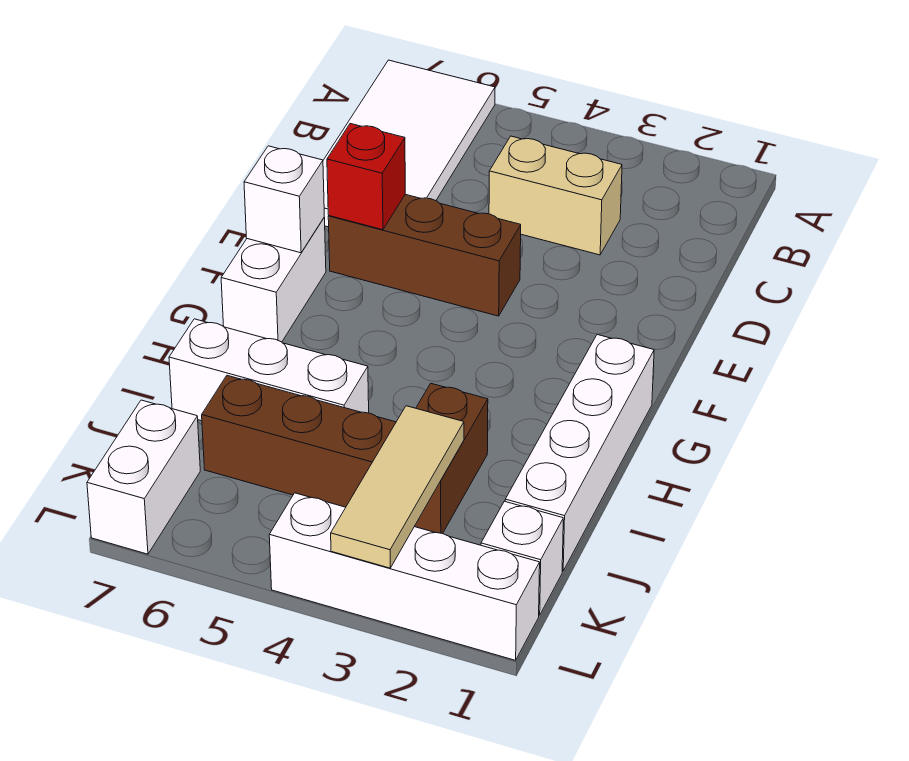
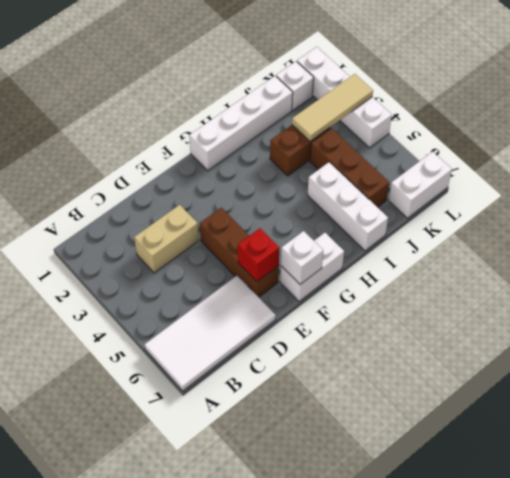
tan brick C3:C4 level 1 -> tan brick C3:D3 level 1

